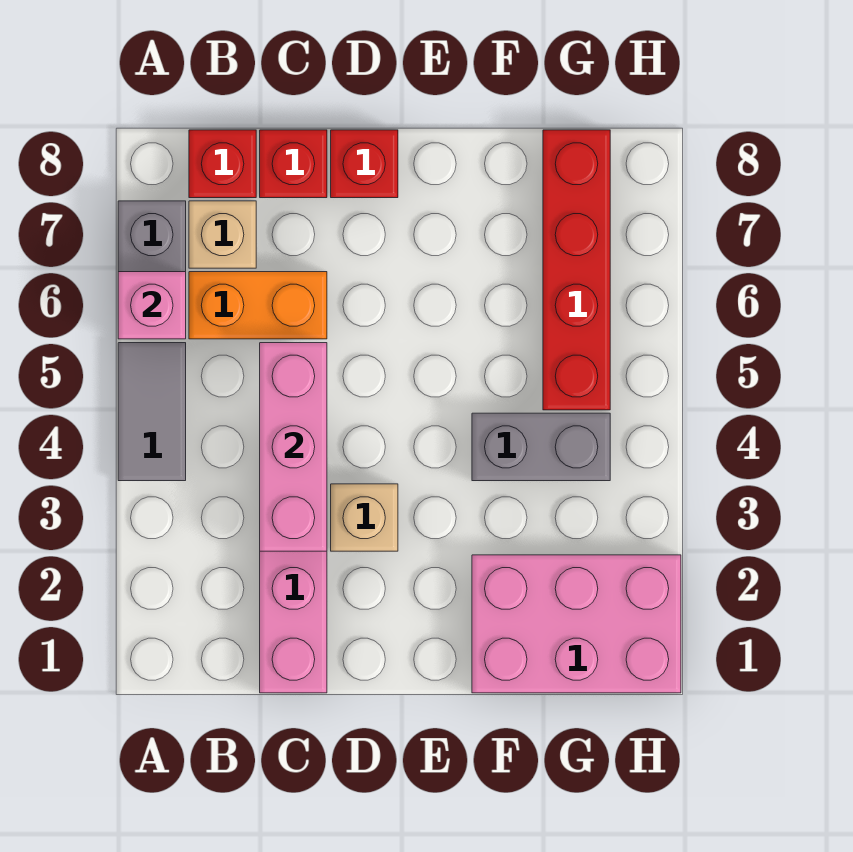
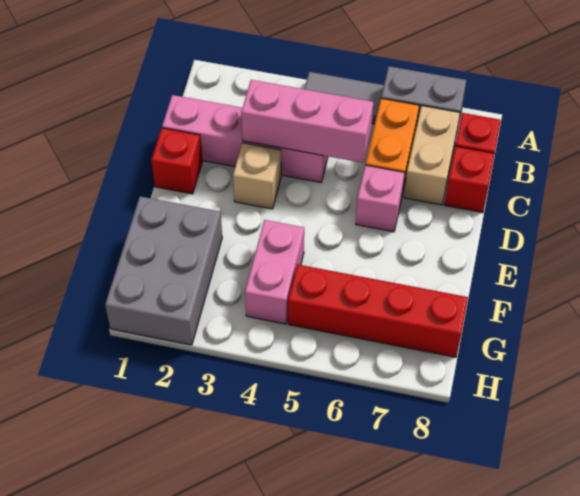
pink brick A6 level 2 -> pink brick D6 level 1
tan brick B7 level 1 -> tan brick B7:C7 level 1
red brick D8 level 1 -> red brick D1 level 1
pink brick F1:H2 level 1 -> grey brick F1:H2 level 1
grey brick F4:G4 level 1 -> pink brick F4:G4 level 1

